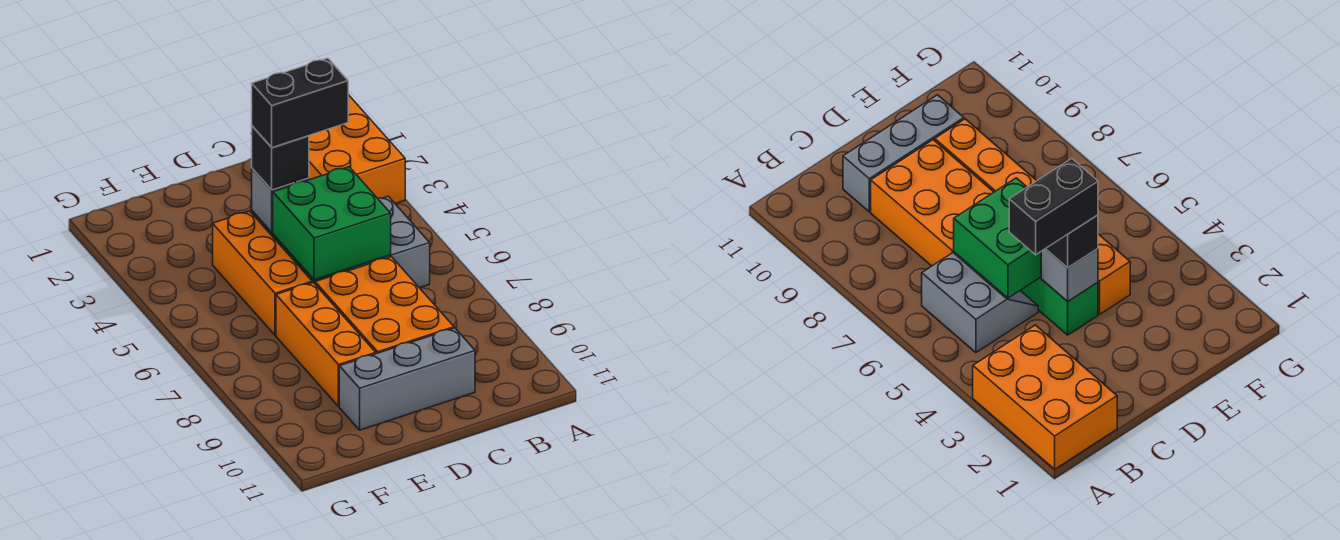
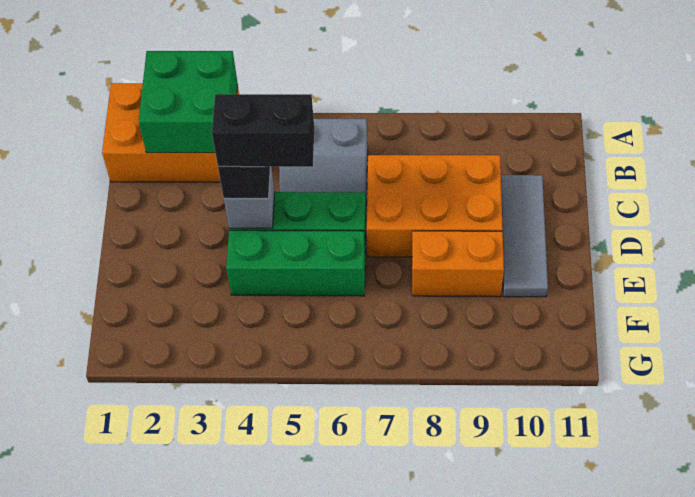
black brick C4:D4 level 4 -> black brick D4:D5 level 4
green brick C5:D6 level 2 -> green brick A2:B3 level 2
grey brick C10:E10 level 1 -> grey tile C10:E10 level 1
orange brick E4:E6 level 1 -> green brick E4:E6 level 1
orange brick E7:E9 level 1 -> orange brick E8:E9 level 1

